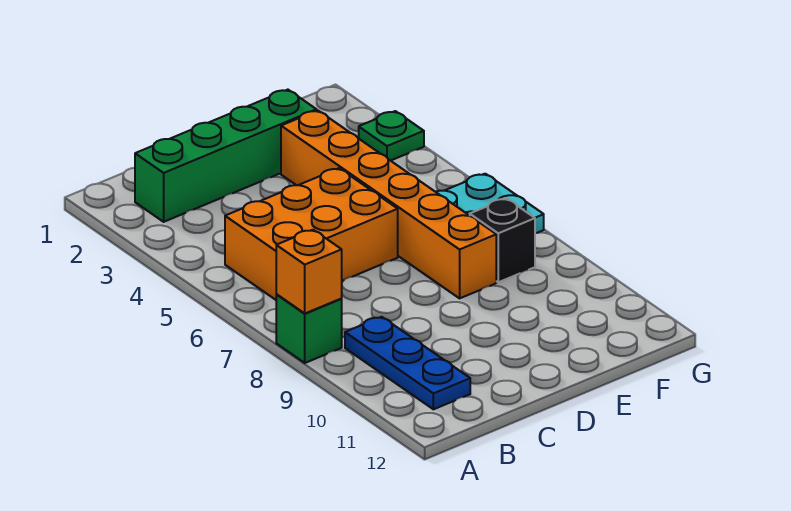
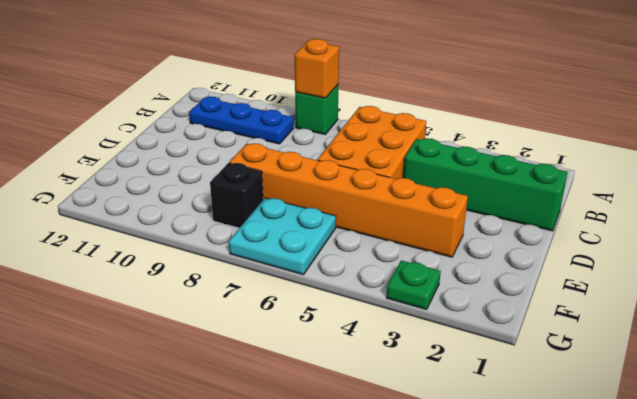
green brick B2:E2 level 1 -> green brick C1:C4 level 1

